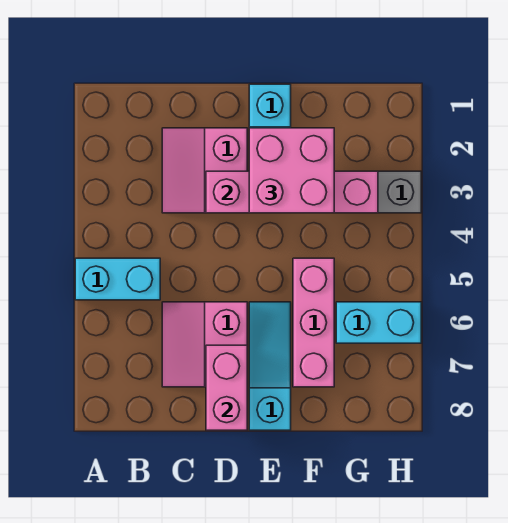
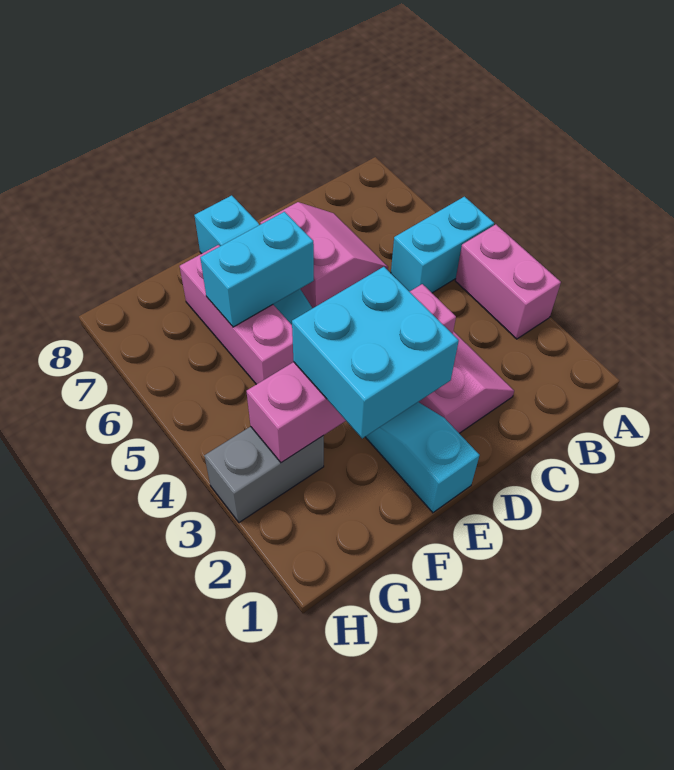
pink brick D7:D8 level 2 -> pink brick A3:A4 level 1
pink brick E2:F3 level 3 -> cyan brick E2:F3 level 3
cyan brick G6:H6 level 1 -> cyan brick E6:F6 level 2

